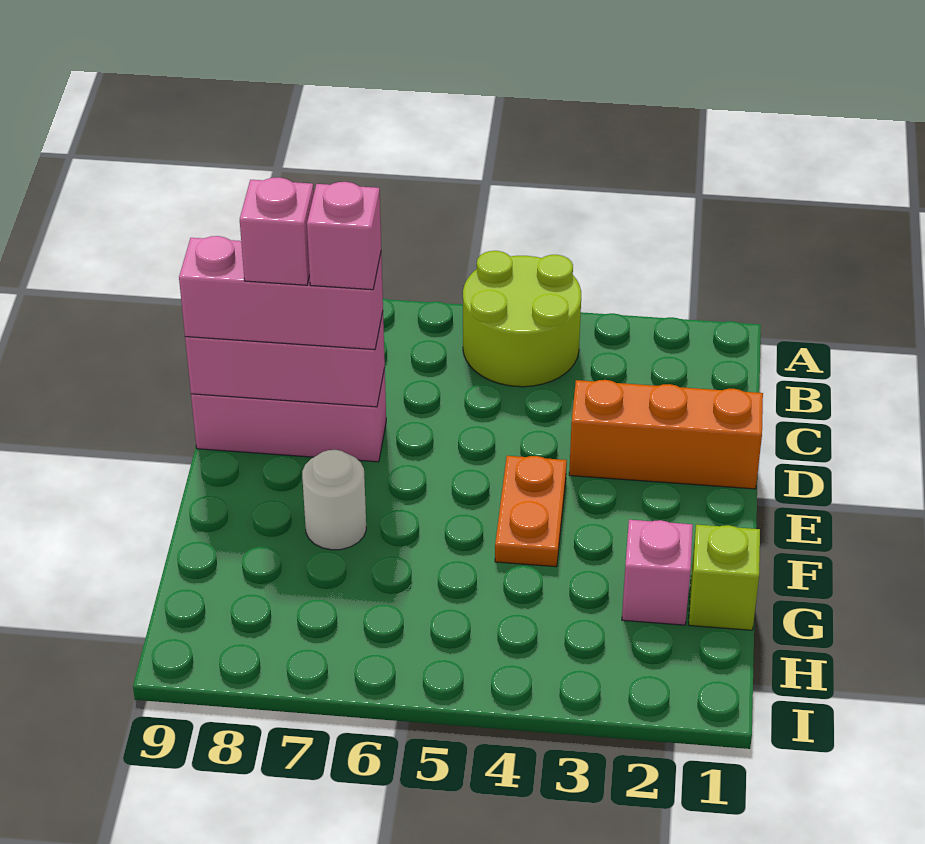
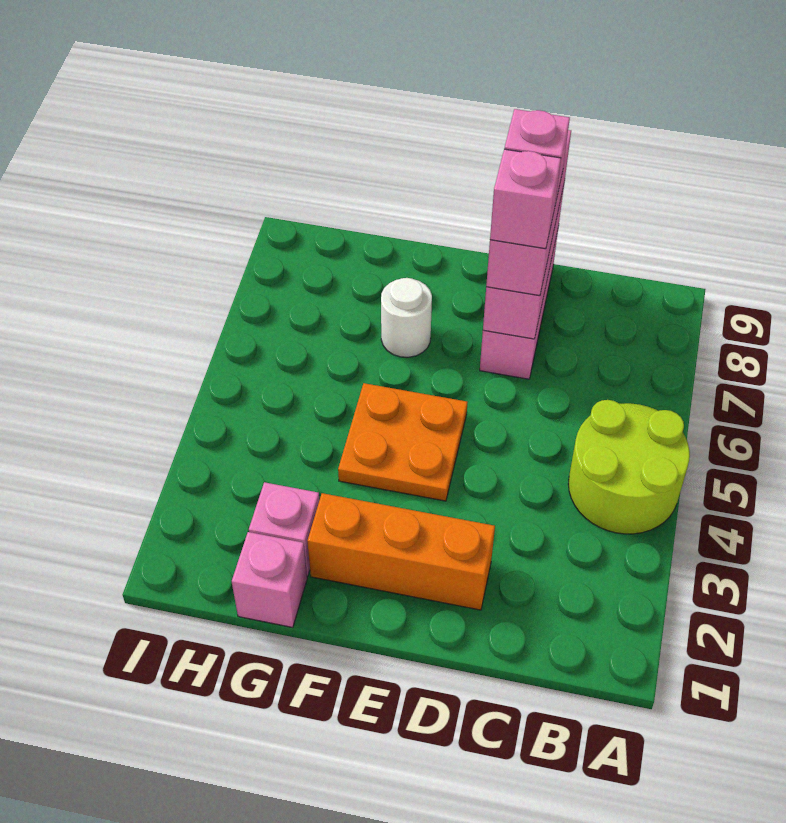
orange brick D1:D3 level 1 -> orange brick D2:F2 level 1
orange plate E4:F4 level 1 -> orange plate E4:F5 level 1
lime brick G1 level 1 -> pink brick G1 level 1

